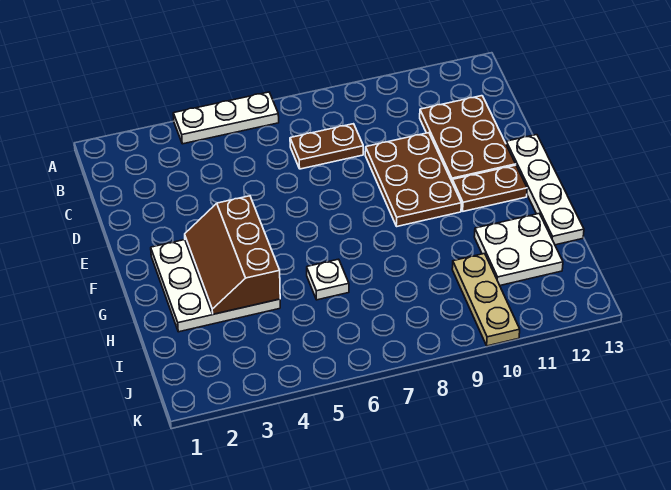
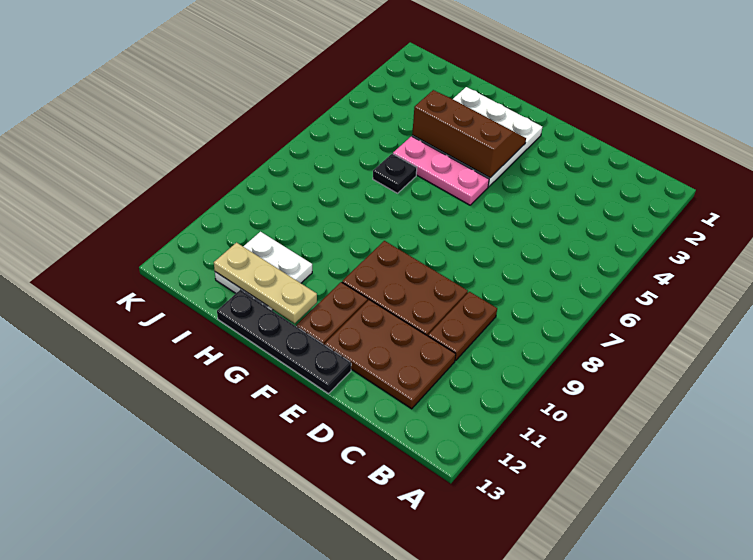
white plate A4:A6 level 1 -> none
brown plate C7:C8 level 1 -> brown plate C9:C10 level 1
white plate E13:H13 level 1 -> black plate E13:H13 level 1
none -> pink plate F5:H5 level 1
white plate H6 level 1 -> black plate H6 level 1
tan plate I10:K10 level 1 -> tan plate G12:I12 level 2

